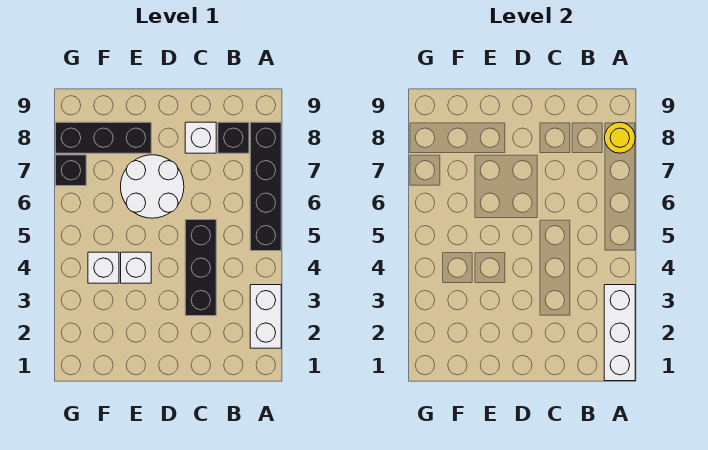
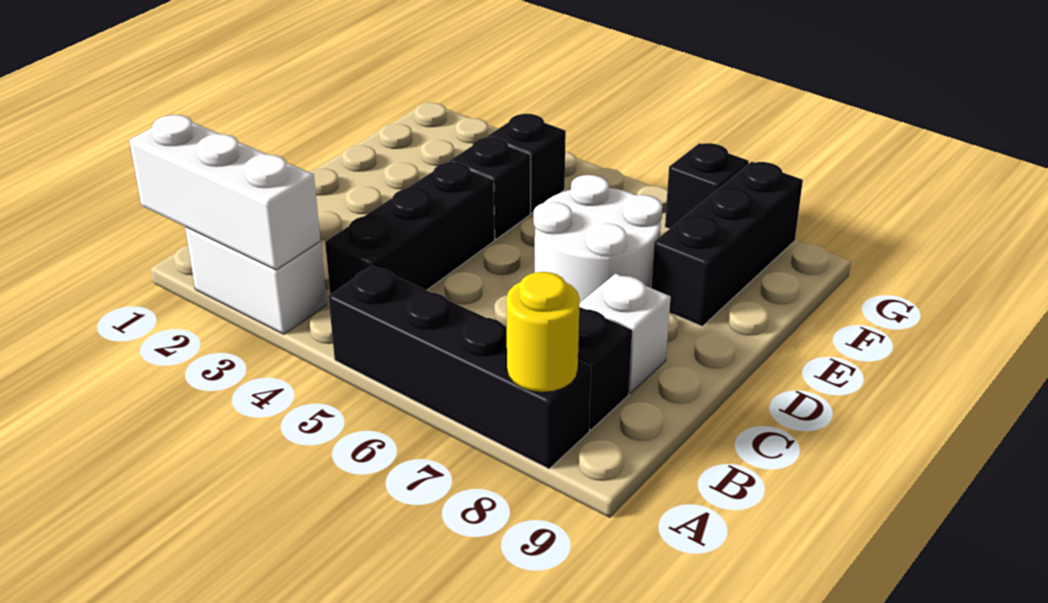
black brick C3:C5 level 1 -> black brick B4:D4 level 1
white brick E4 level 1 -> black brick E4 level 1
white brick F4 level 1 -> black brick F4 level 1

